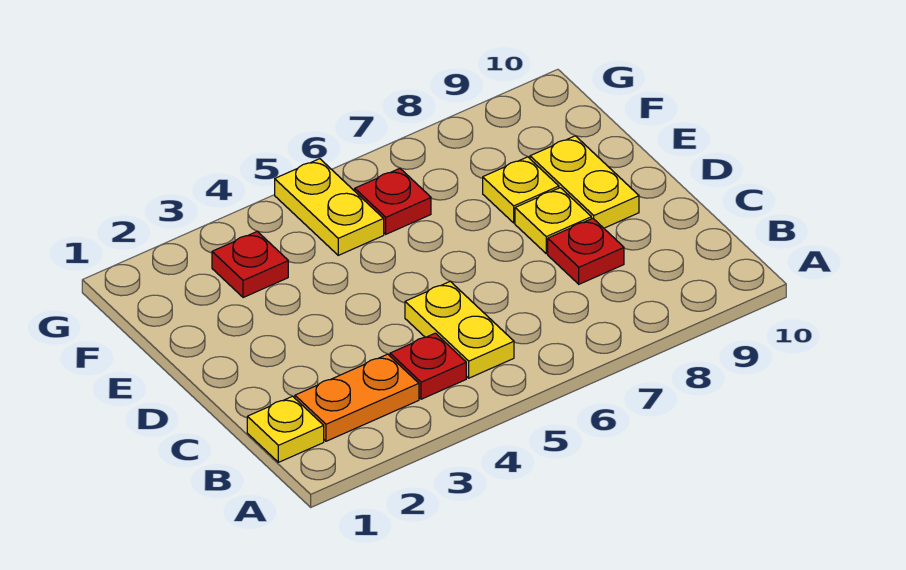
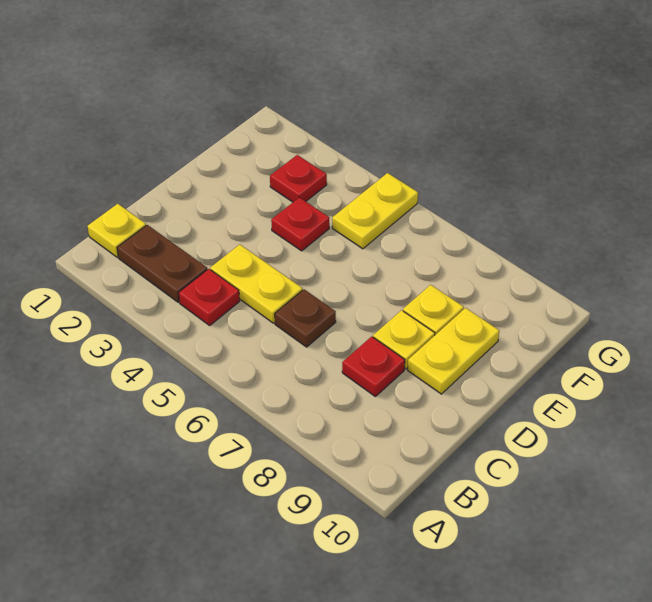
orange plate B2:B3 level 1 -> brown plate B2:B3 level 1
yellow plate B5:C5 level 1 -> yellow plate C4:C5 level 1
none -> brown plate C6 level 1
red plate F6 level 1 -> red plate E4 level 1

